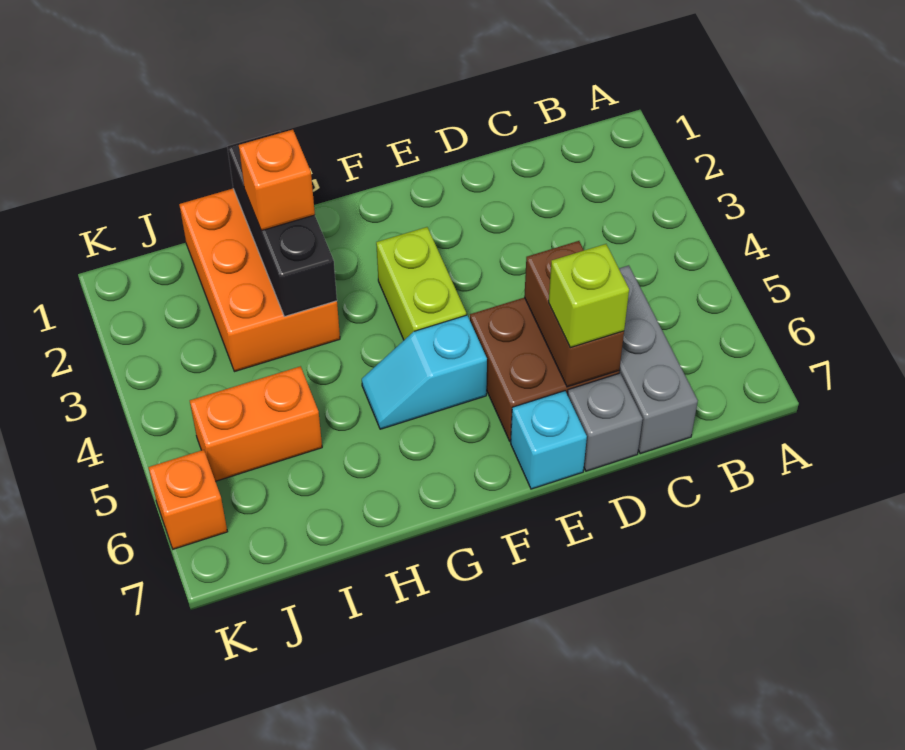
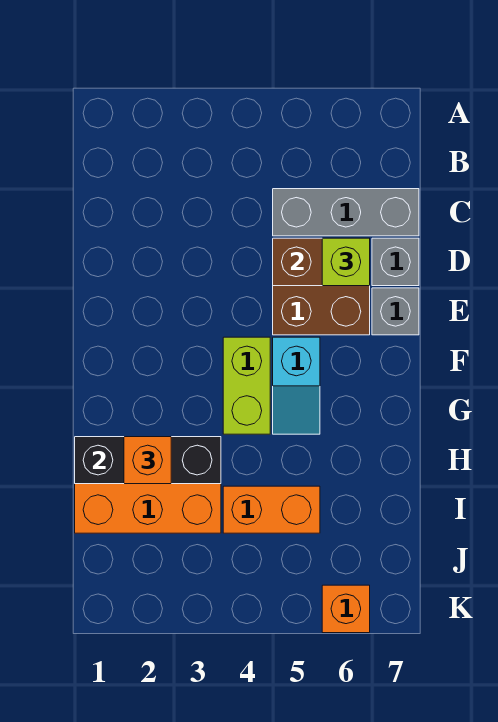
cyan brick E7 level 1 -> grey brick E7 level 1
lime brick F3:F4 level 1 -> lime brick F4:G4 level 1
orange brick I5:J5 level 1 -> orange brick I4:I5 level 1

